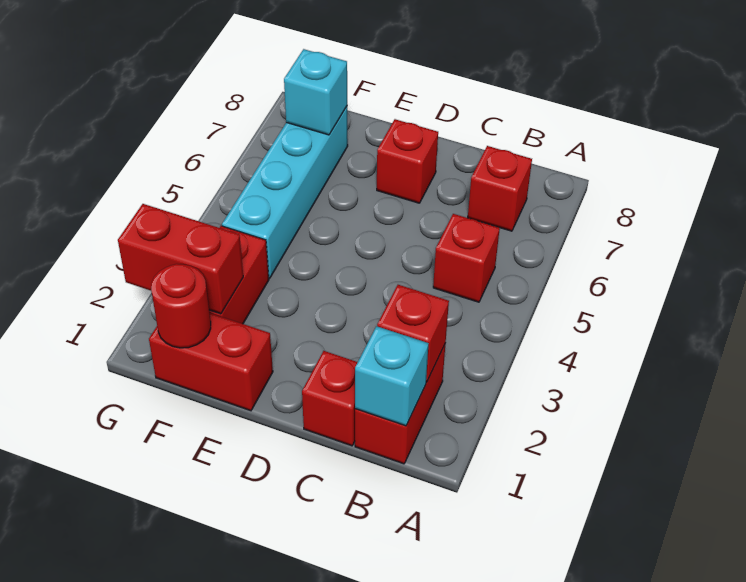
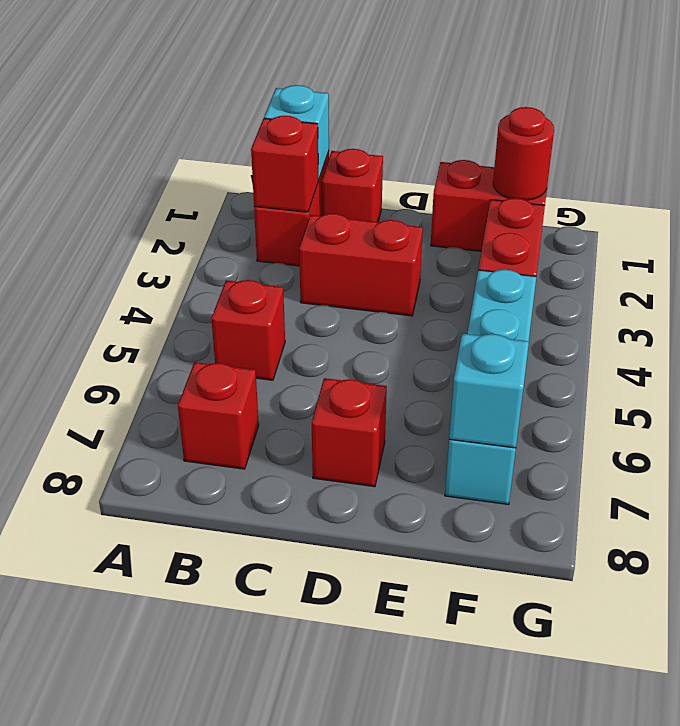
red brick F2:G2 level 2 -> red brick C3:D3 level 1

